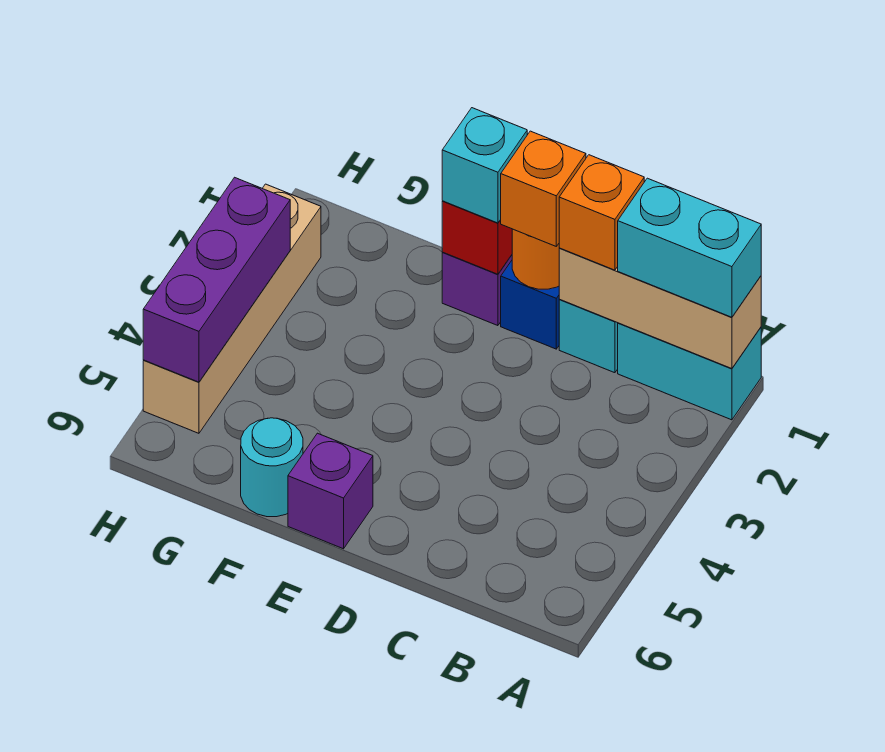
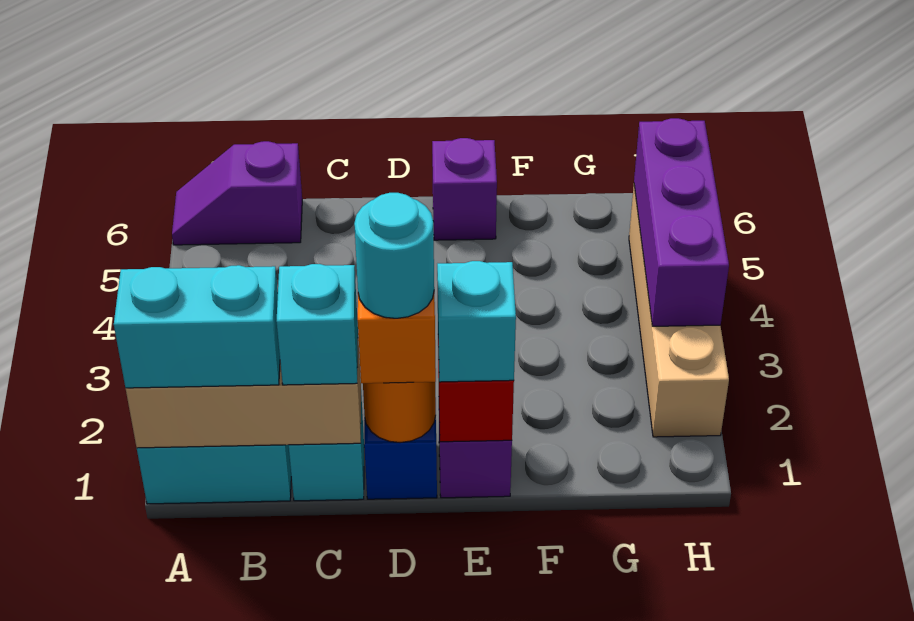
none -> purple slope A6:B6 level 1 top B
orange brick C1 level 3 -> cyan brick C1 level 3
cyan round brick F6 level 1 -> cyan round brick D1 level 4

